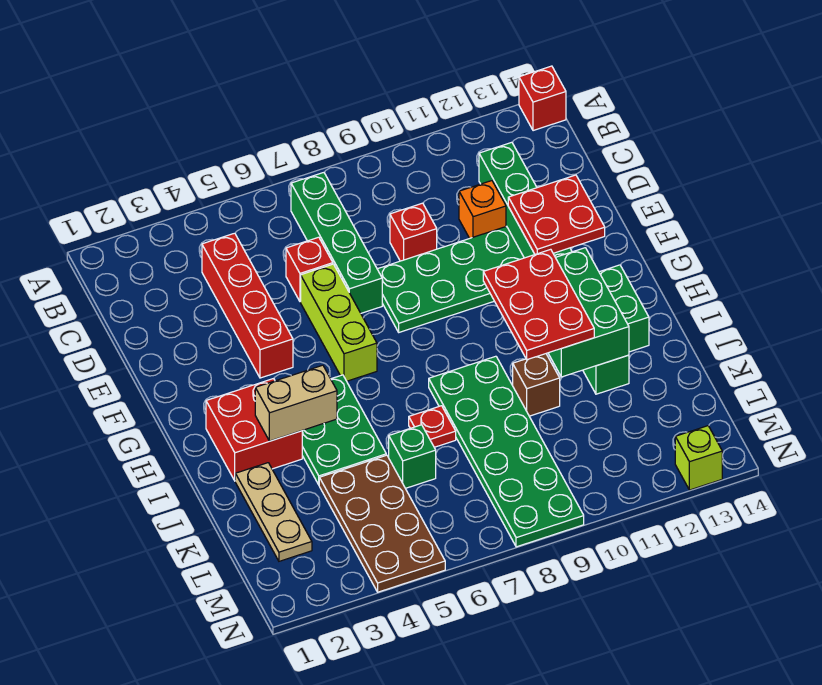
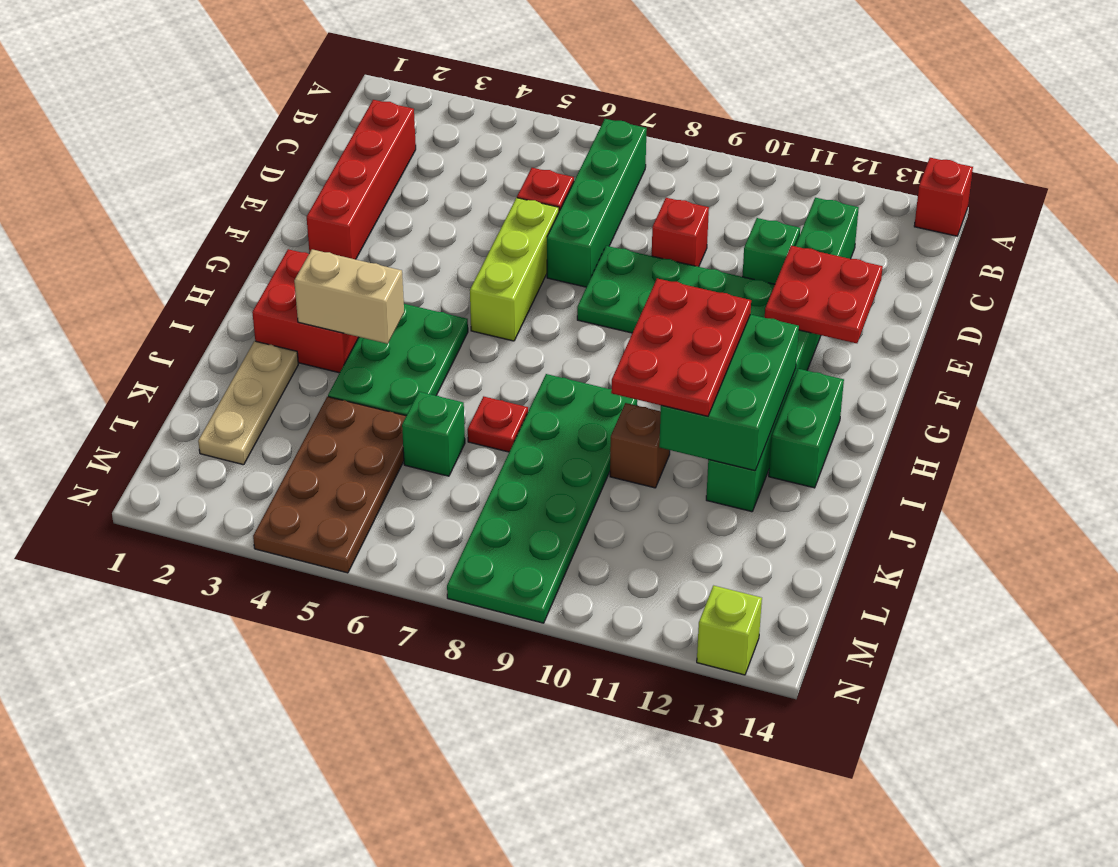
red brick C4:F4 level 1 -> red brick C2:F2 level 1
orange brick D11 level 1 -> green brick D11 level 1

